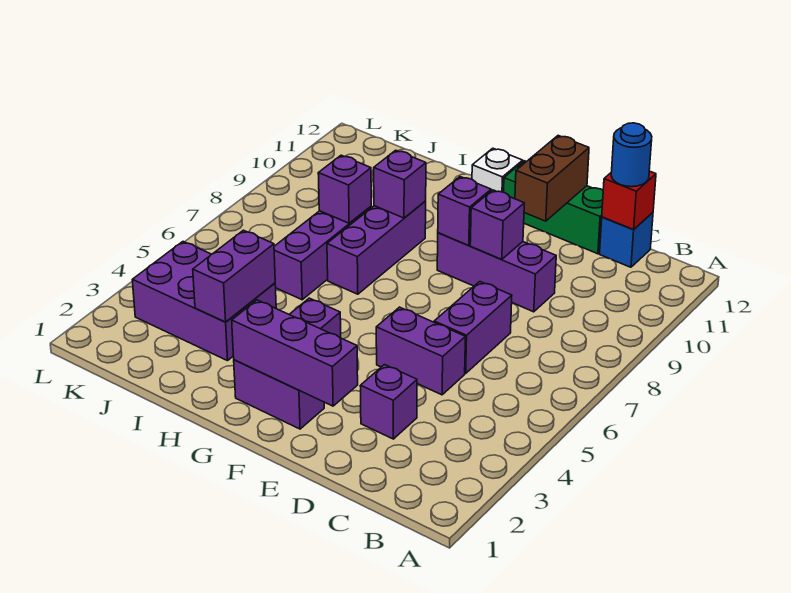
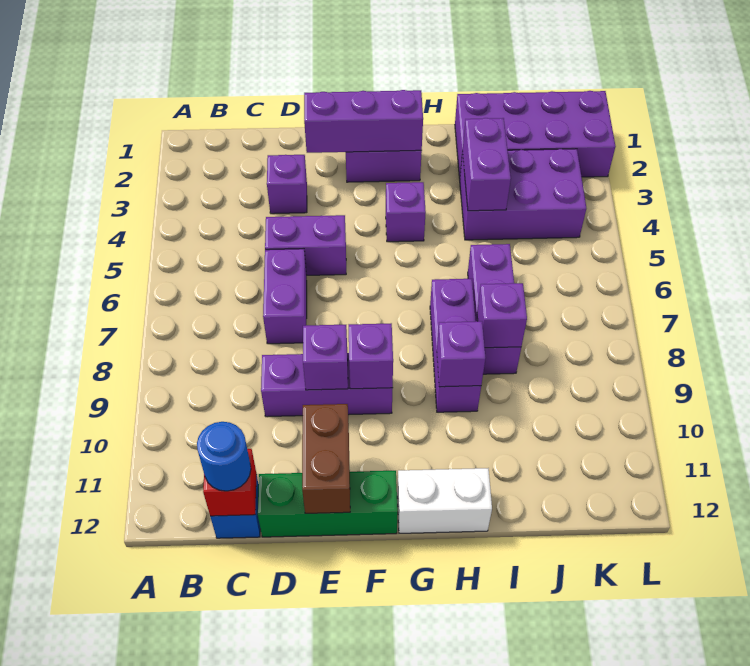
white brick G12 level 1 -> white brick G12:H12 level 1
none -> purple brick I1:L2 level 1

